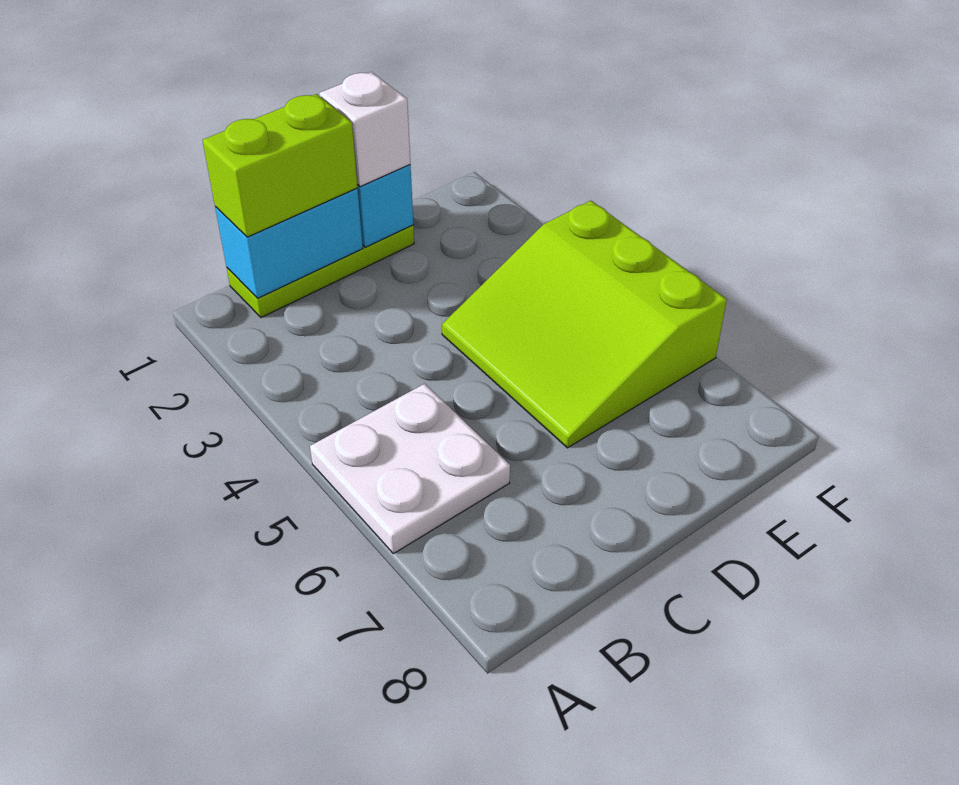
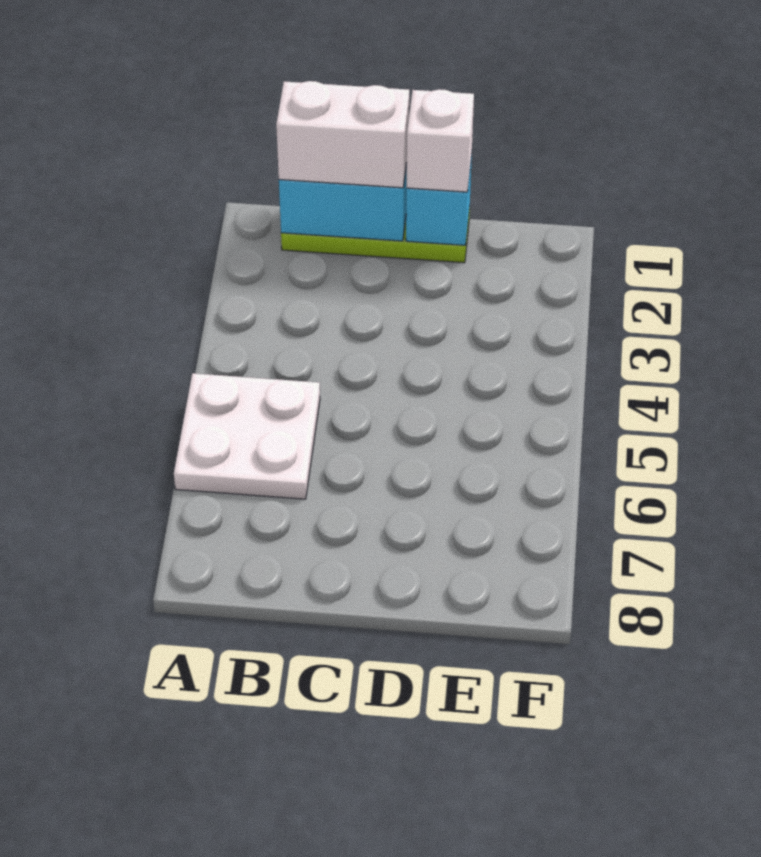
lime brick B1:C1 level 3 -> white brick B1:C1 level 3
lime slope D4:F6 level 1 top F -> none

